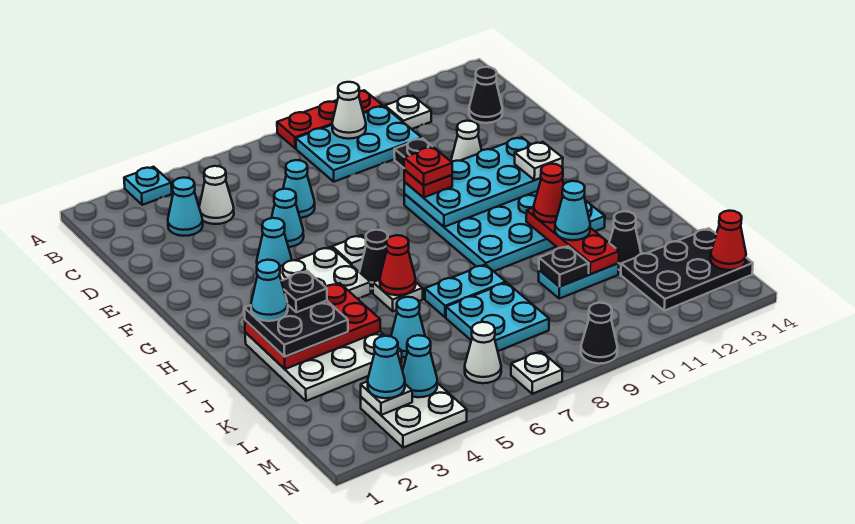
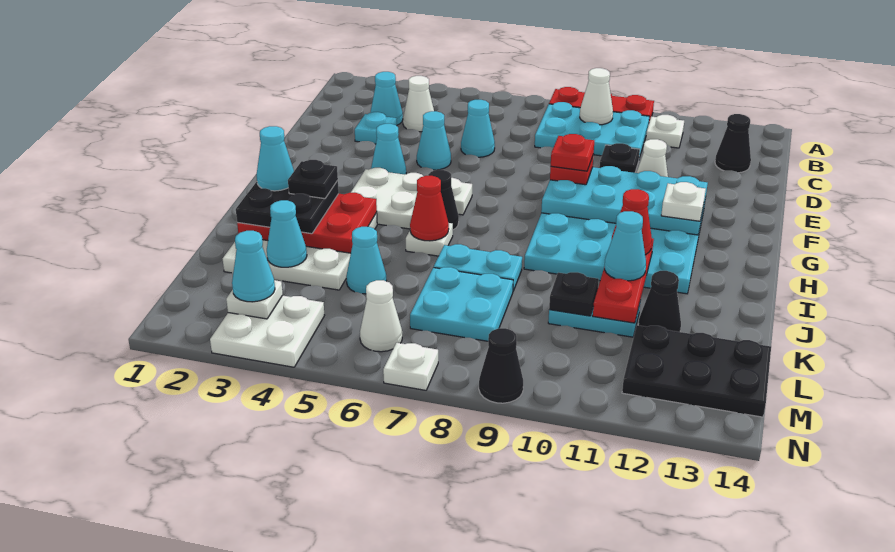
cyan plate A3 level 1 -> cyan plate D3 level 1
cyan cone M4 level 2 -> cyan cone K3 level 2
red cone M14 level 2 -> none

